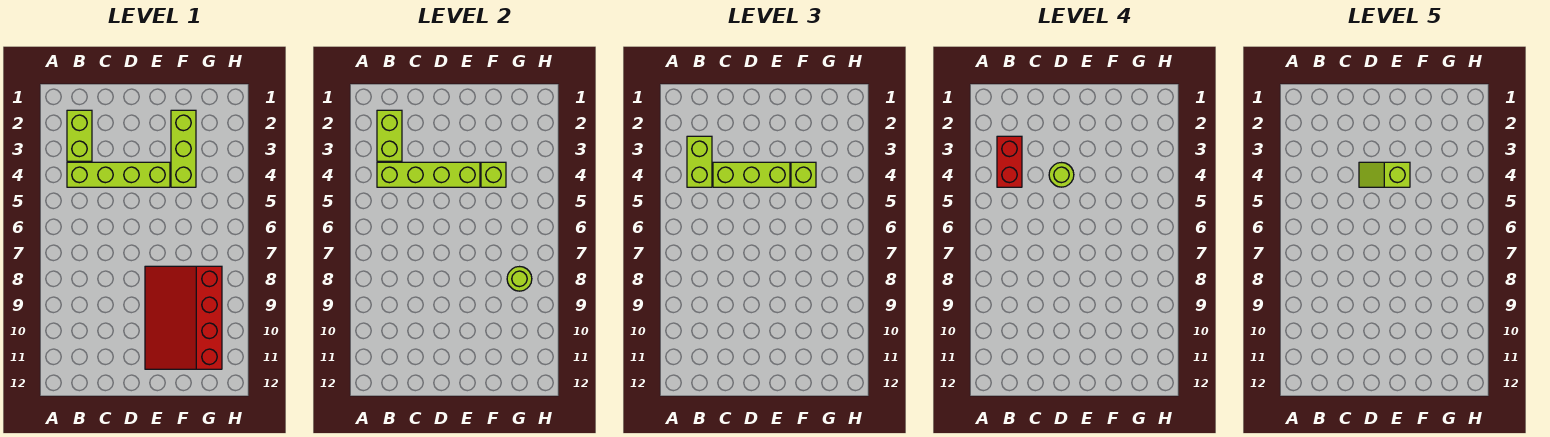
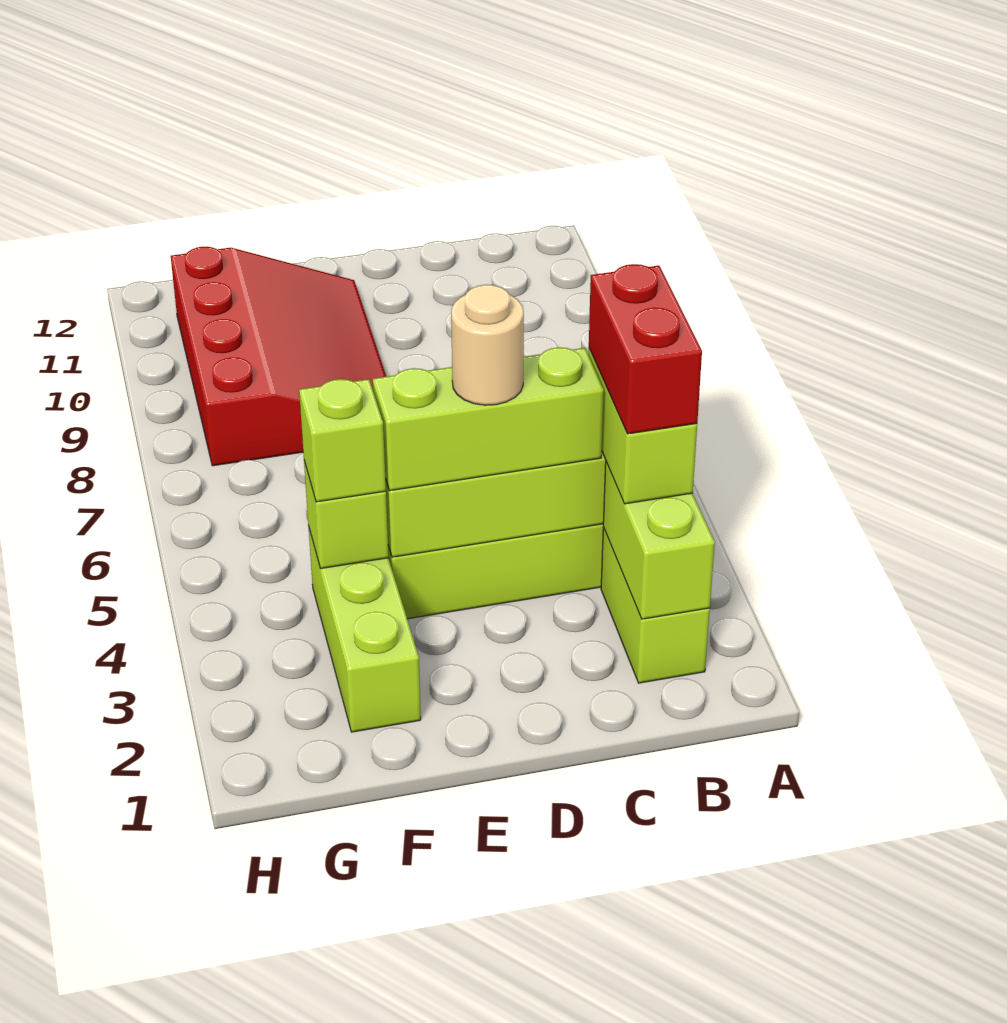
lime round brick D4 level 4 -> tan round brick D4 level 4
lime slope D4:E4 level 5 top E -> none
lime round brick G8 level 2 -> none

